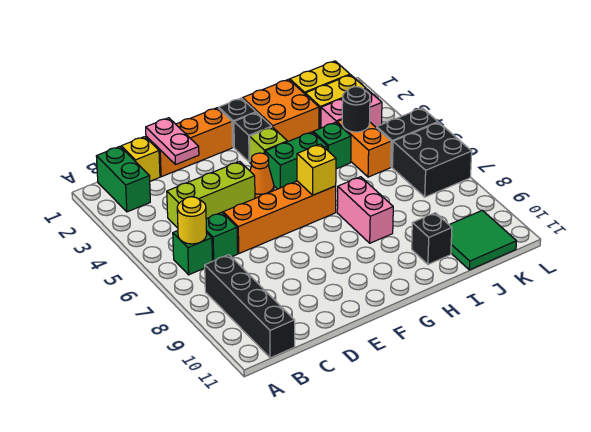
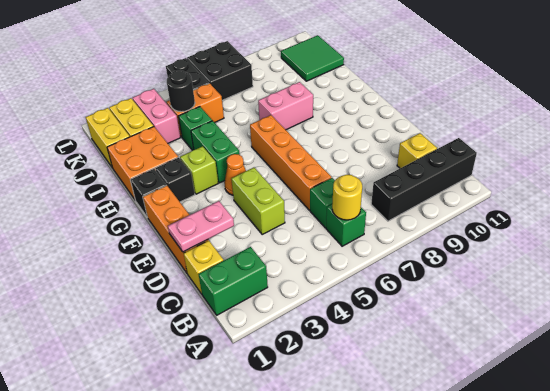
lime brick C4:E4 level 1 -> lime brick D4:E4 level 1
yellow brick G6 level 2 -> yellow brick C10 level 1
black brick I10 level 1 -> none

